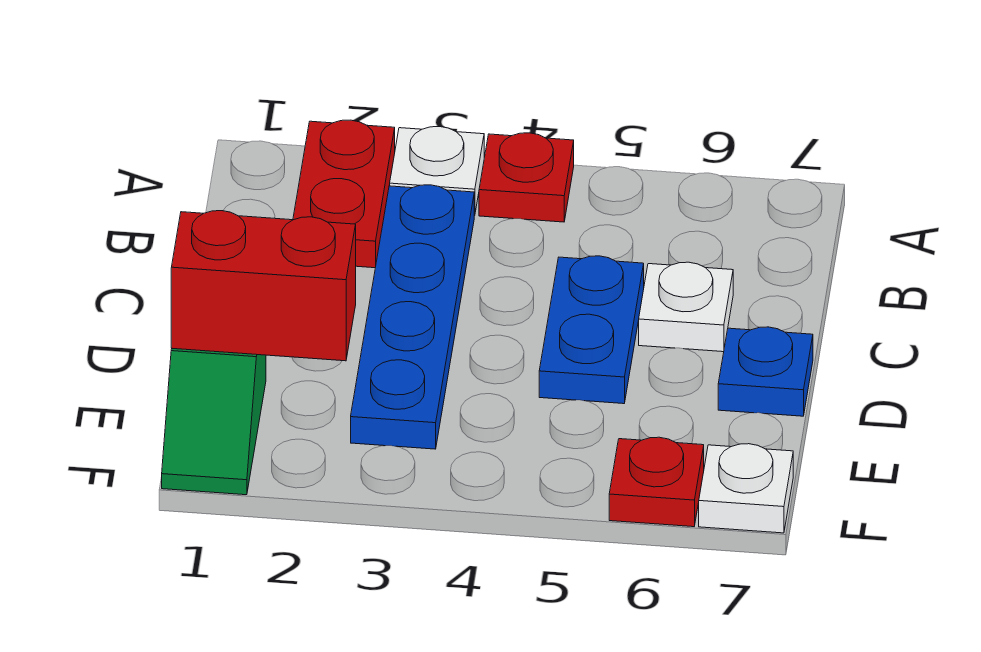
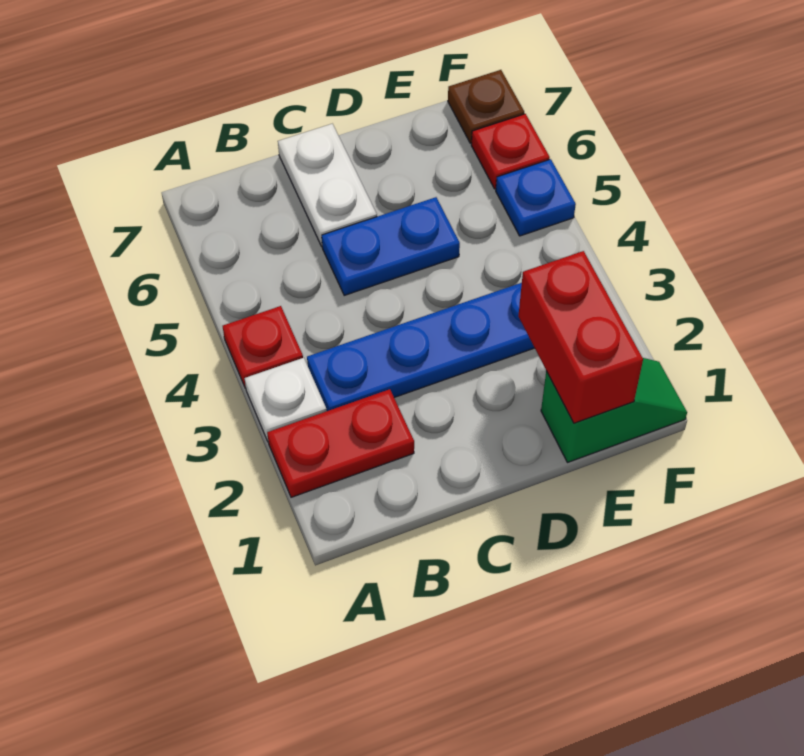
white plate C6 level 1 -> white plate C6:C7 level 1
blue plate D7 level 1 -> blue plate F5 level 1
white plate F7 level 1 -> brown plate F7 level 1

